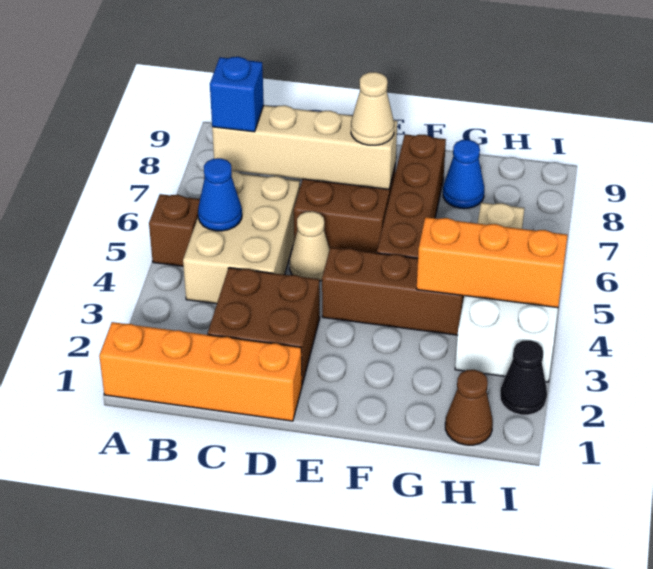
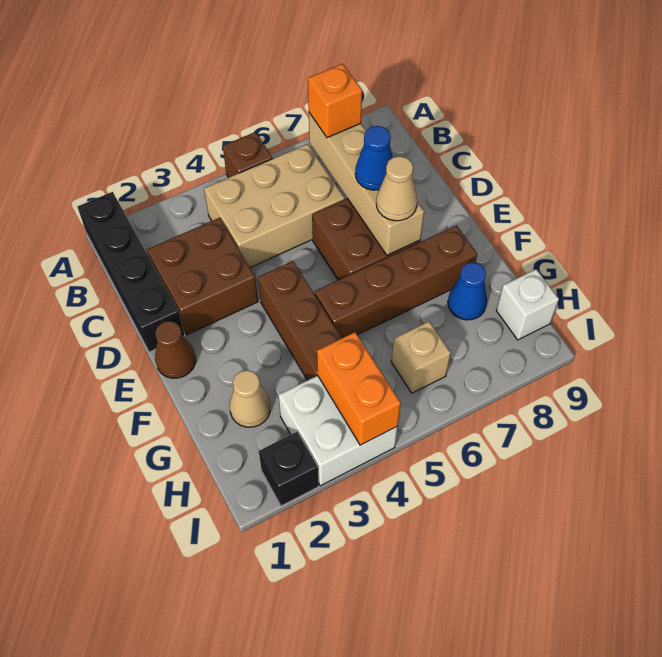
orange brick A1:D1 level 1 -> black brick A1:D1 level 1
blue cone B5 level 2 -> blue cone D7 level 3
blue brick B7 level 3 -> orange brick B7 level 3
tan cone D5 level 1 -> tan cone G2 level 1
orange brick G4:I4 level 2 -> orange brick H4:I4 level 2
brown cone H1 level 1 -> brown cone E1 level 1
none -> white brick H9 level 1
black cone I2 level 1 -> black brick I2 level 1

